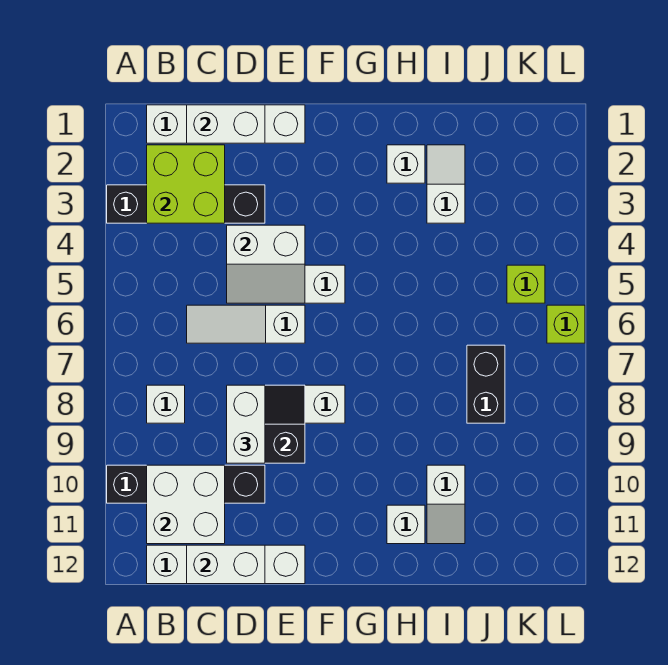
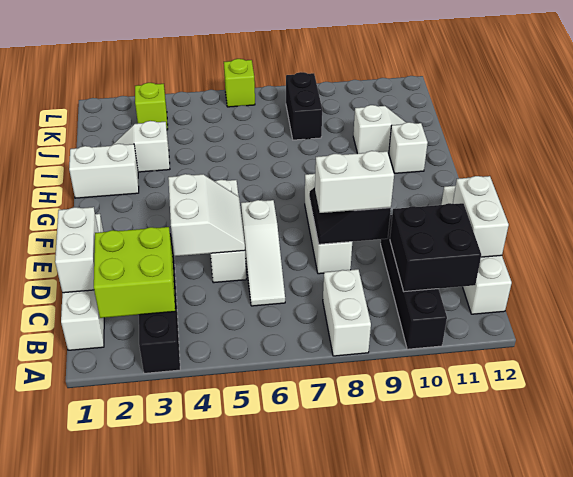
white brick B8 level 1 -> white brick A8:B8 level 1
white brick B10:C11 level 2 -> black brick B10:C11 level 2
white brick H2 level 1 -> white brick H1:H2 level 1
black brick J7:J8 level 1 -> black brick J8:K8 level 1
lime brick K5 level 1 -> lime brick K3 level 1

